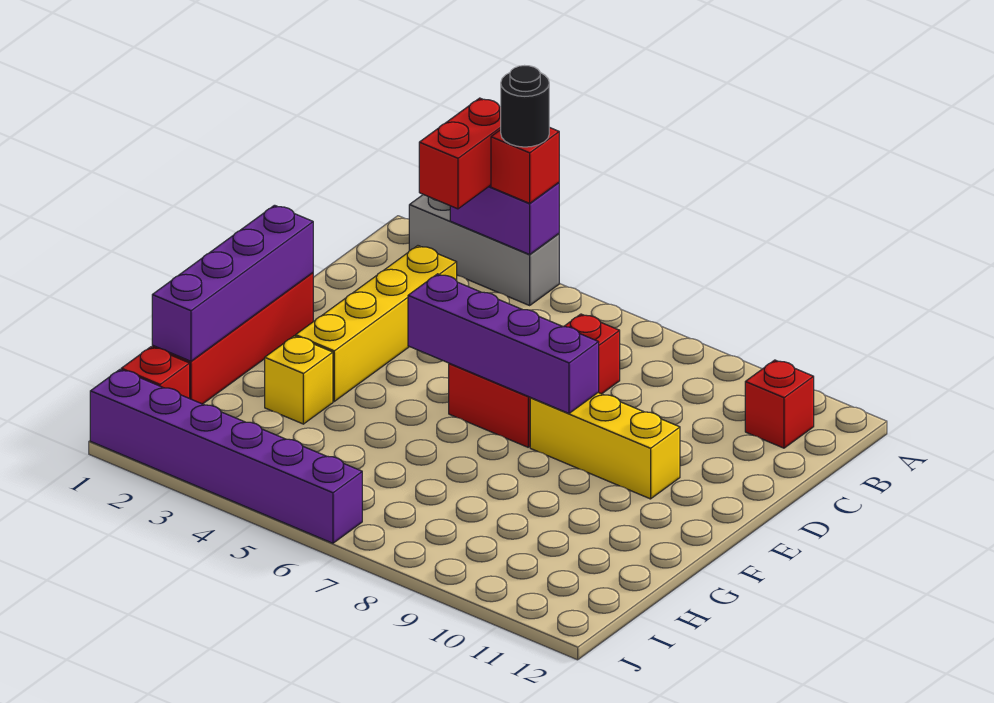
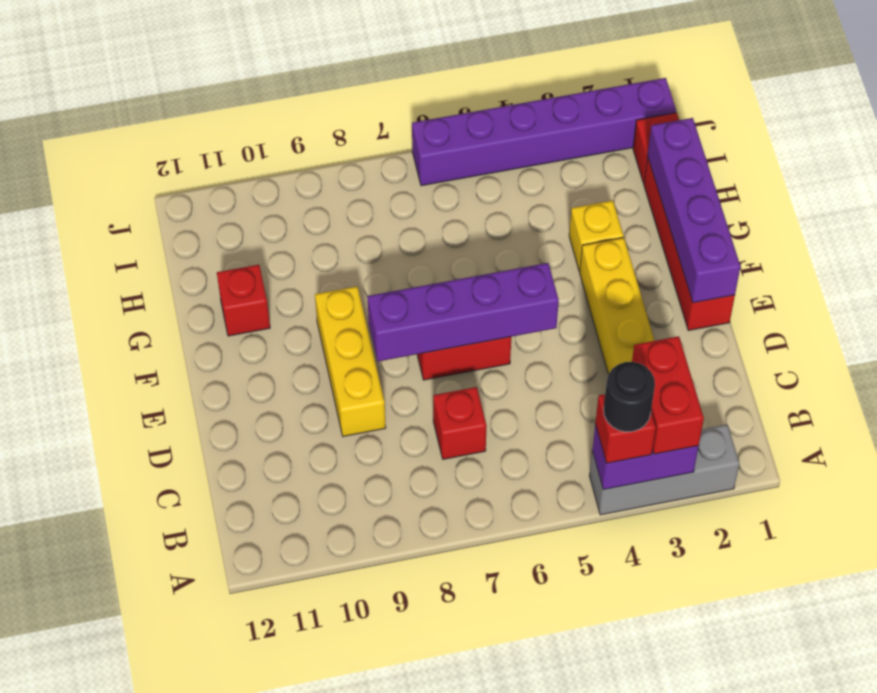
red brick B11 level 1 -> red brick G11 level 1
yellow brick E8:E10 level 1 -> yellow brick D9:F9 level 1

